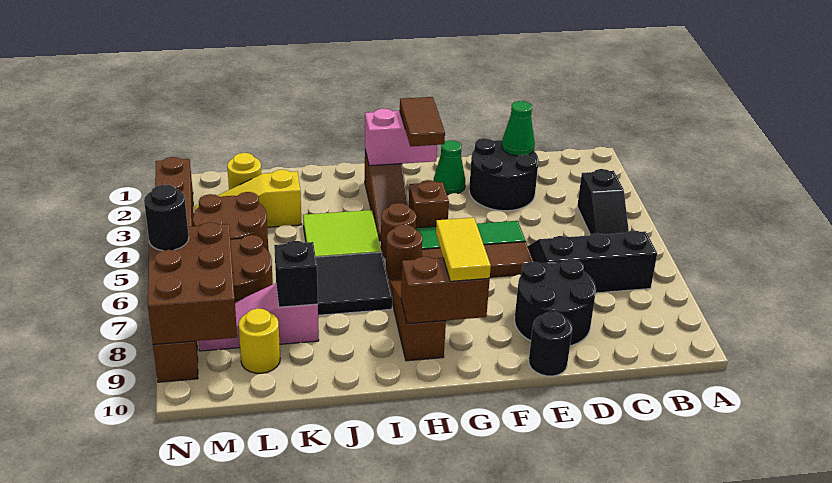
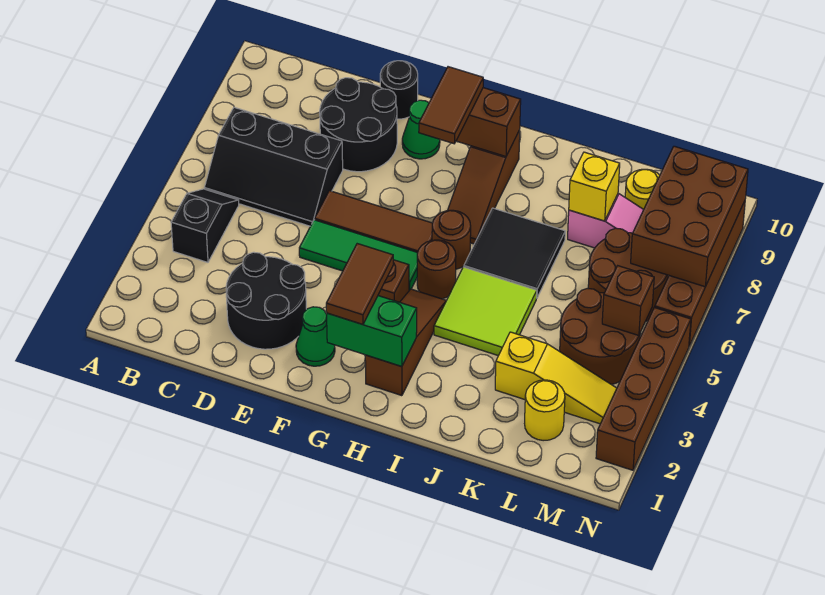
green cone D2 level 2 -> green cone F9 level 1
pink brick G2:H2 level 2 -> green brick G2:H2 level 2
yellow tile G8:G9 level 3 -> brown tile G8:G9 level 3
black brick K8 level 2 -> yellow brick K8 level 2
none -> brown brick M5 level 2
black round brick N7 level 3 -> none

